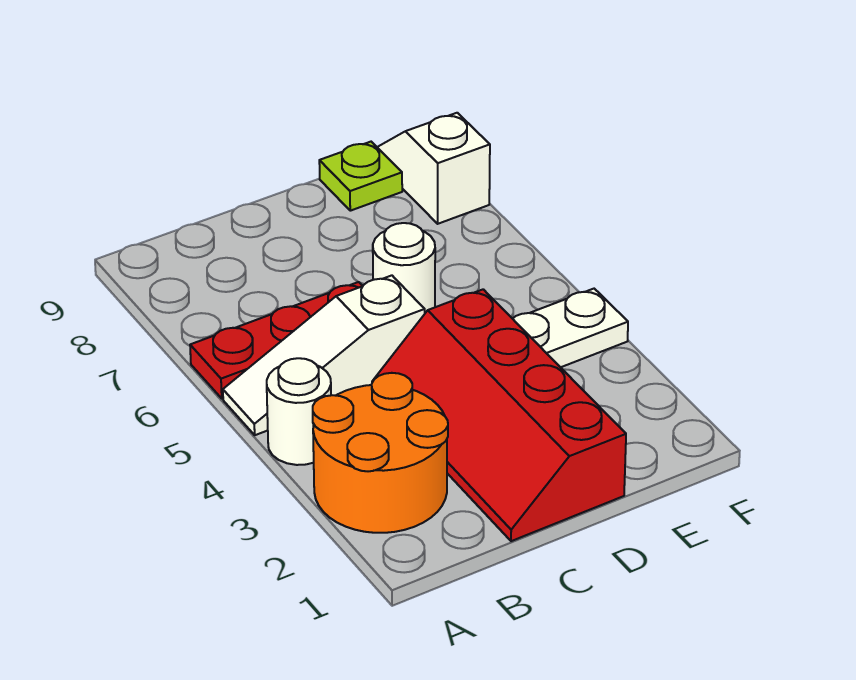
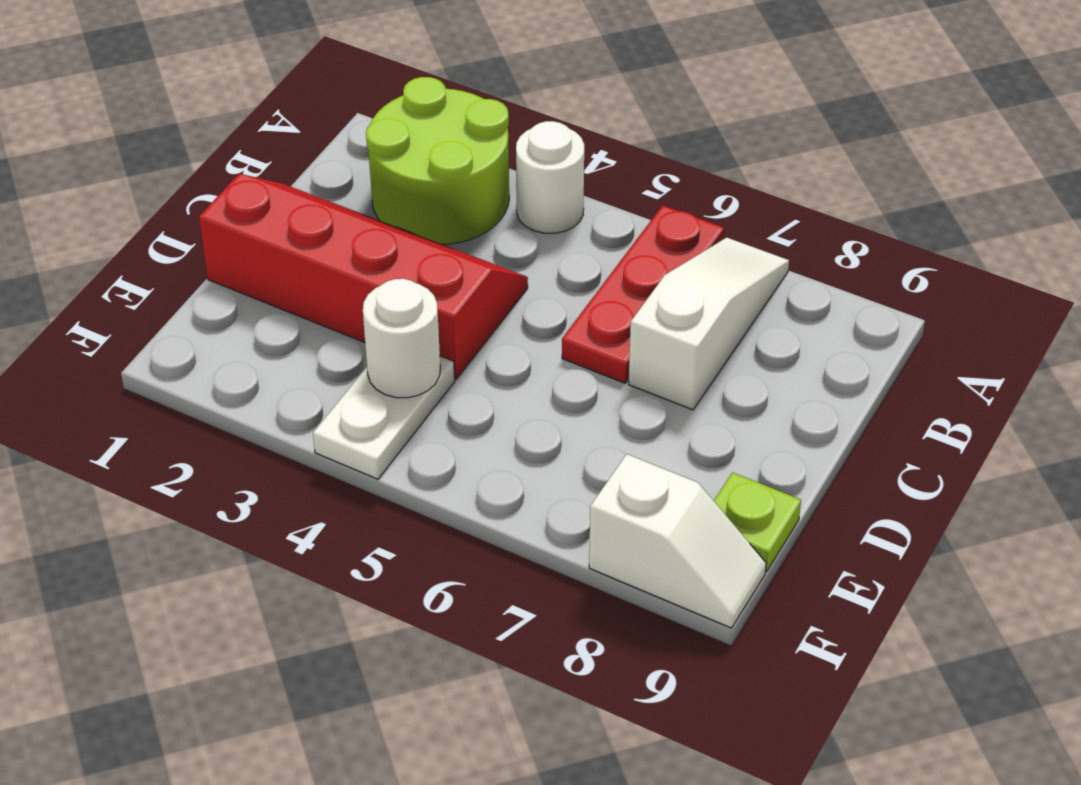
orange round brick A2:B3 level 1 -> lime round brick A2:B3 level 1
white slope A5:C5 level 1 top C -> white slope A7:C7 level 1 top C
white round brick D6 level 1 -> white round brick E4 level 2

